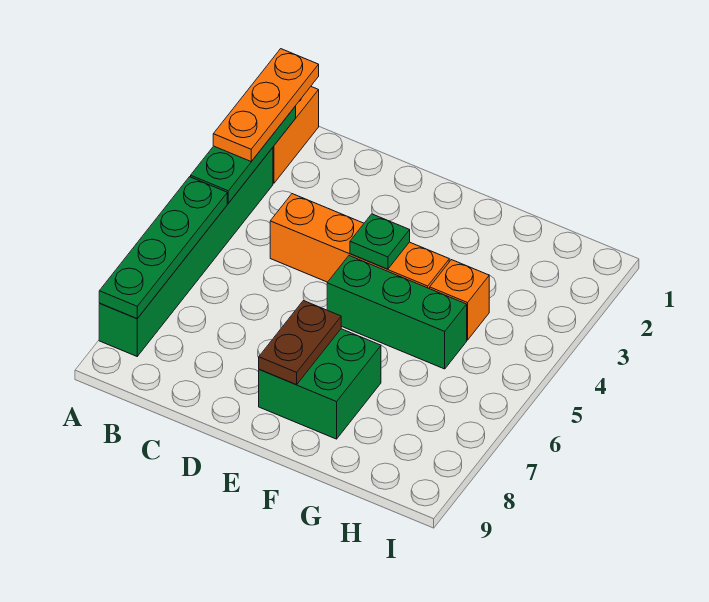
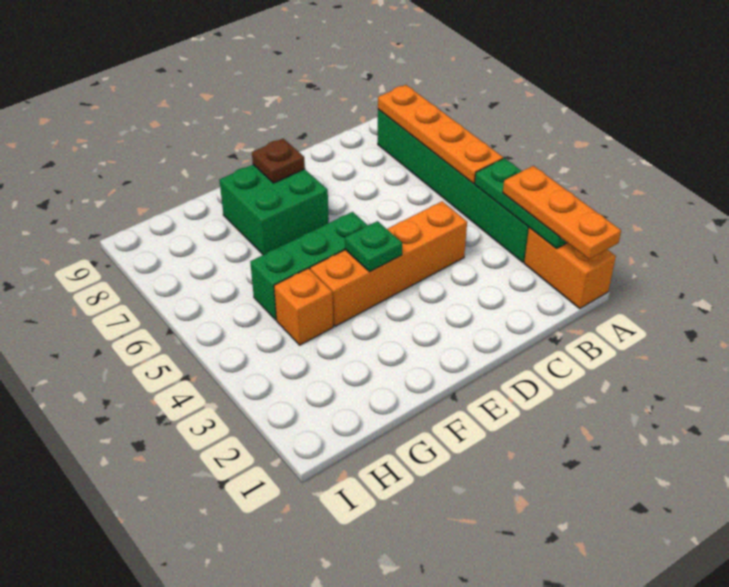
green plate A5:A8 level 2 -> orange plate A5:A8 level 2
brown plate E7:E8 level 2 -> brown plate E8 level 2

